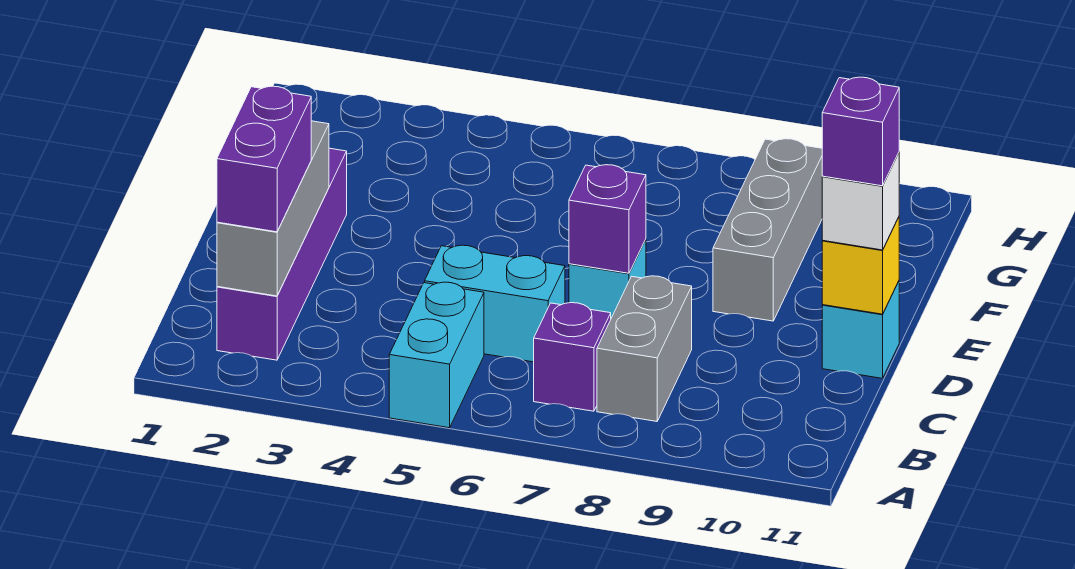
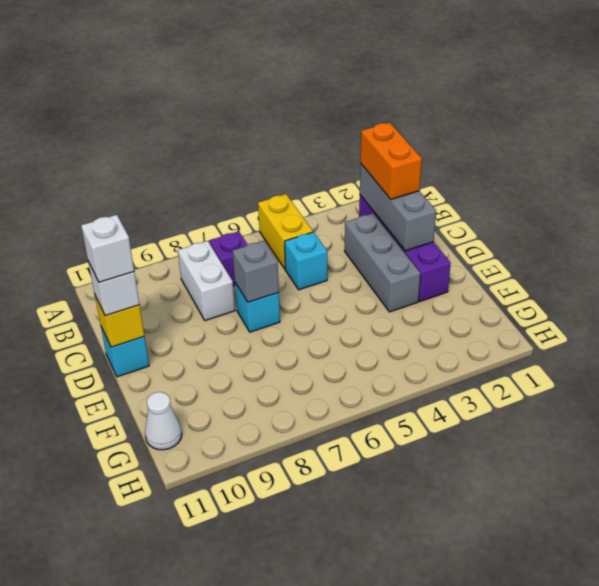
cyan brick A5:B5 level 1 -> yellow brick A5:B5 level 1
purple brick B2:C2 level 3 -> orange brick B2:C2 level 3
grey brick B8:C8 level 1 -> white brick B8:C8 level 1
cyan brick C5:C6 level 1 -> cyan brick C5 level 1
purple brick D7 level 2 -> grey brick D7 level 2
purple brick D11 level 4 -> white brick D11 level 4
grey brick E9:G9 level 1 -> grey brick C3:E3 level 1
none -> white cone G11 level 1

